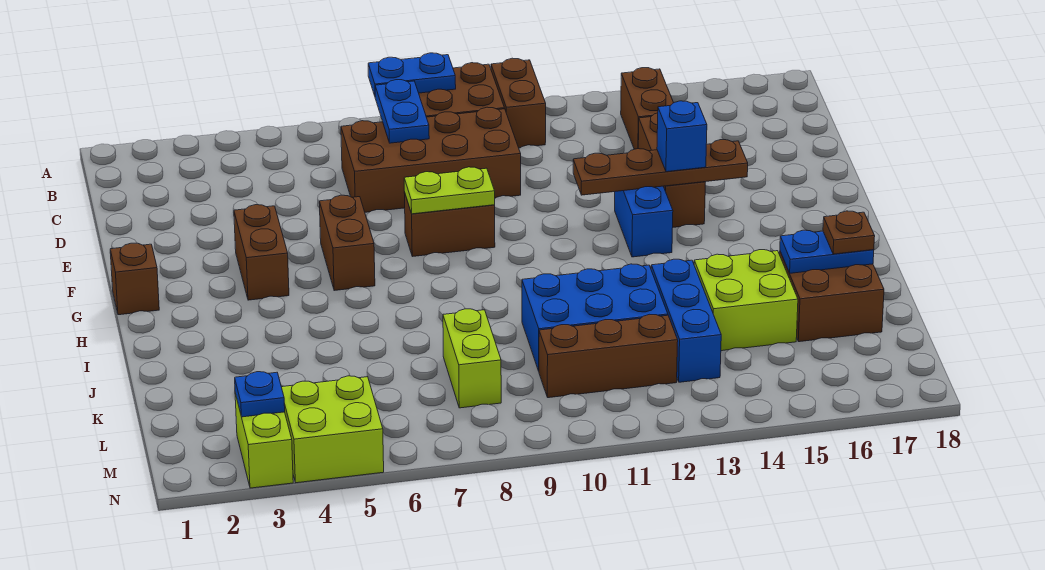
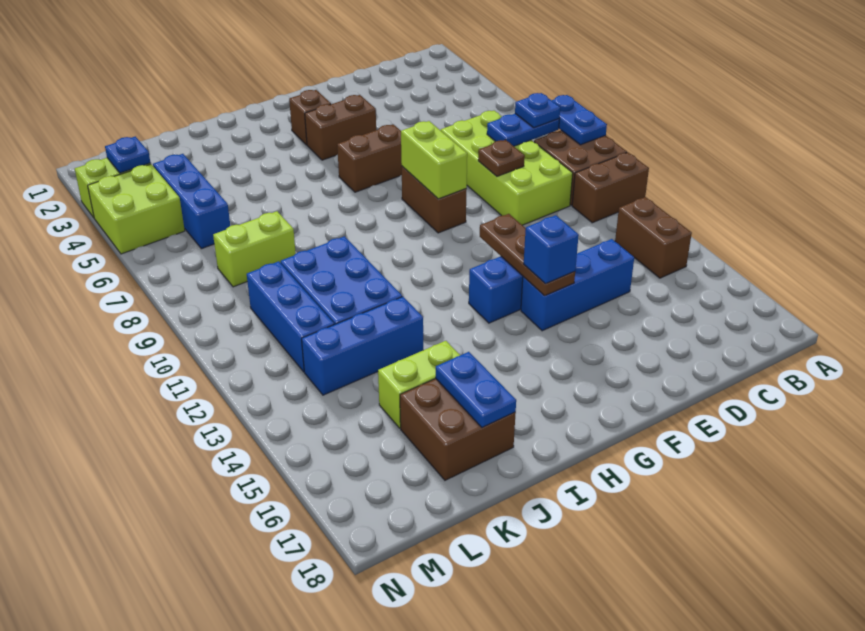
none -> blue plate B8 level 3
brown brick B14:C14 level 1 -> brown brick B13:B14 level 1
brown brick C7:D10 level 1 -> lime brick C7:D10 level 1
brown brick D14:F14 level 1 -> blue brick D14:F14 level 1
lime plate F8:F9 level 2 -> lime brick F8:F9 level 2
brown plate F12:F15 level 2 -> brown plate F12:F14 level 2
brown brick G1 level 1 -> brown brick G3 level 1
lime brick J14:K15 level 1 -> lime brick J15:K15 level 1
brown plate J17 level 3 -> brown plate D9 level 2
none -> blue brick L4:L6 level 1
brown brick L10:L12 level 1 -> blue brick L10:L12 level 1

